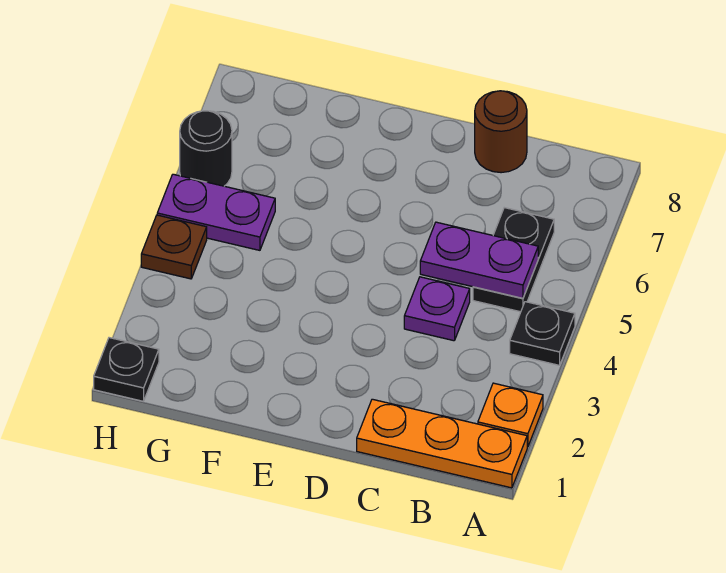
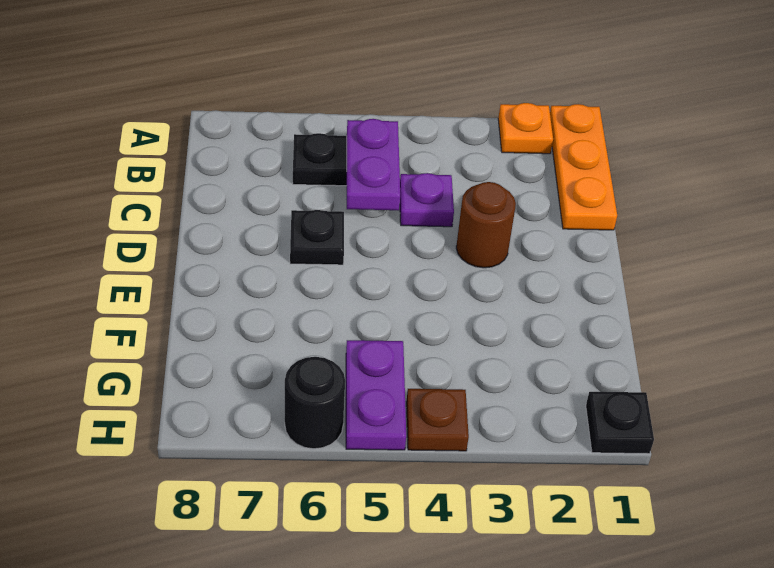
black plate A4 level 1 -> black plate D6 level 1
brown round brick C8 level 1 -> brown round brick D3 level 1

